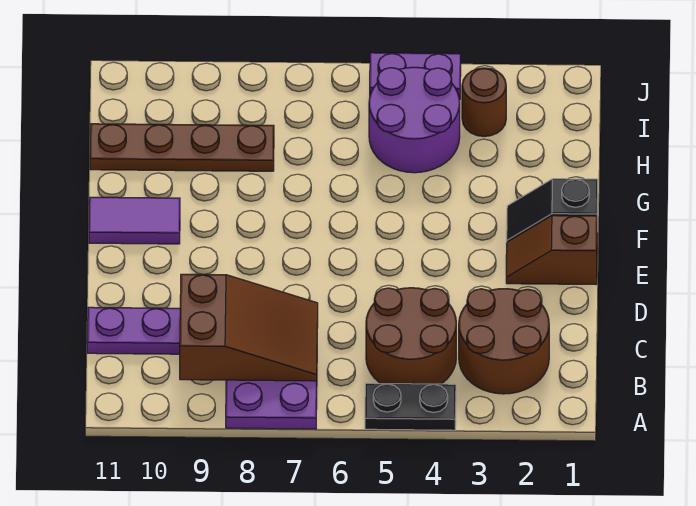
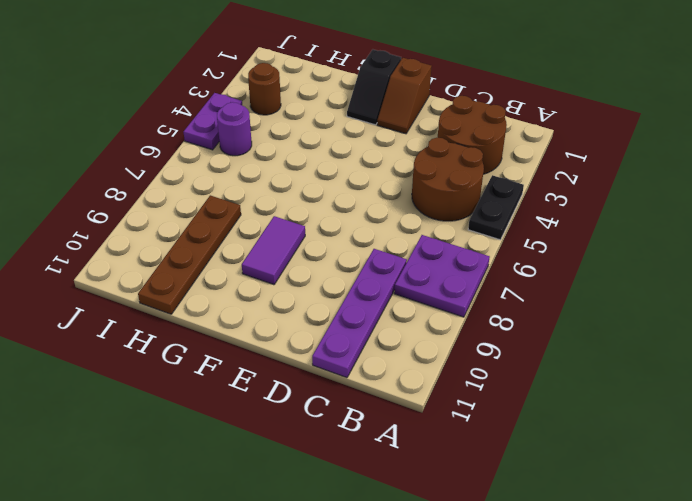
brown slope B7:C9 level 2 top 9 -> none
purple tile F10:F11 level 1 -> purple tile F8:F9 level 1
purple round brick H4:I5 level 1 -> purple round brick I5 level 1

